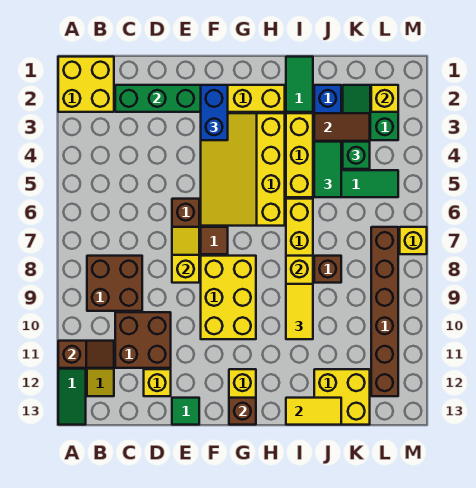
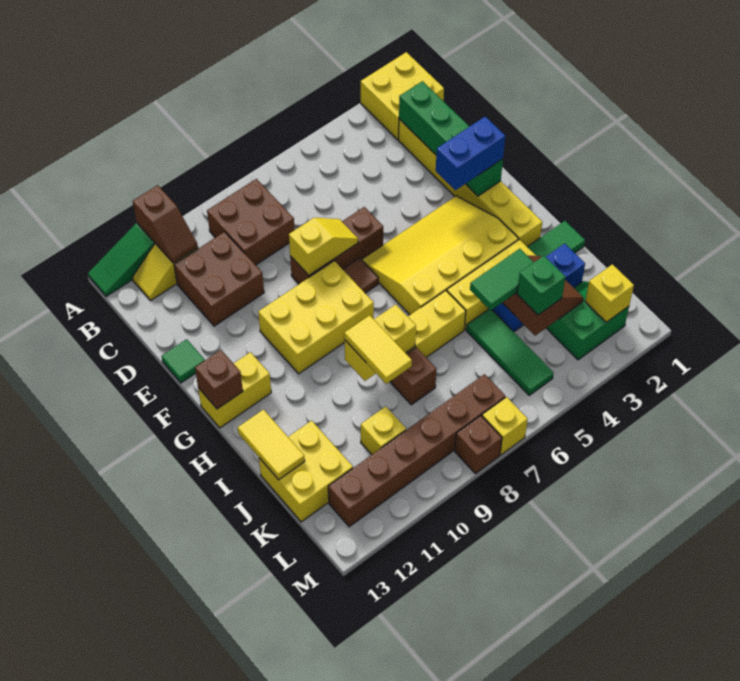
yellow brick D12 level 1 -> yellow brick K10 level 1
yellow tile I9:I10 level 3 -> yellow tile I9:J9 level 3
none -> brown brick M8 level 1

